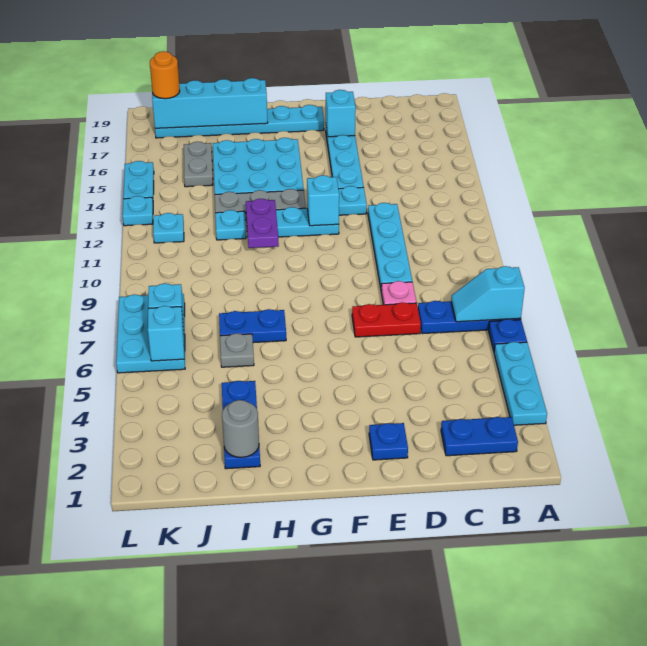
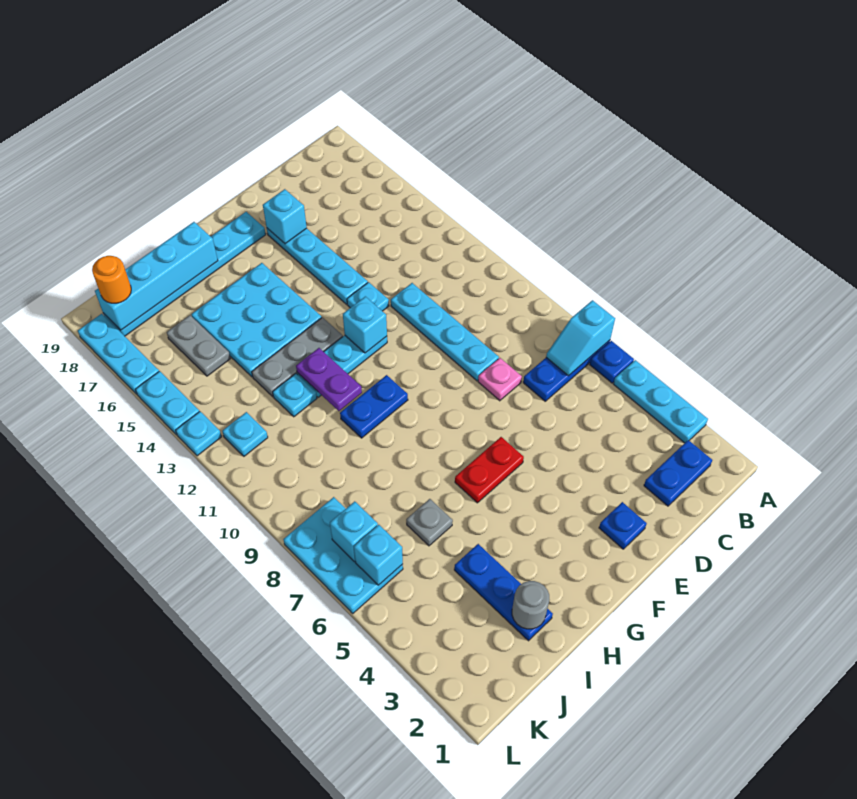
red plate D7:E7 level 1 -> red plate F6:G6 level 1
blue plate H7:I7 level 1 -> blue plate G10:H10 level 1
none -> cyan plate L16:L18 level 1

